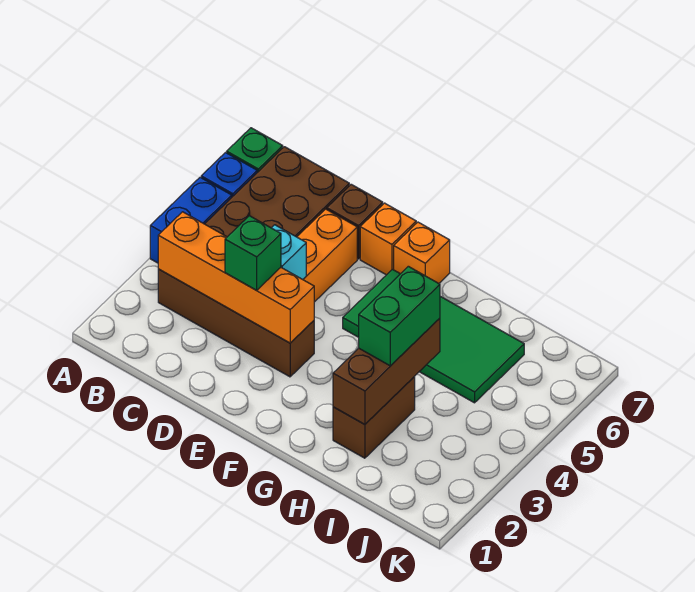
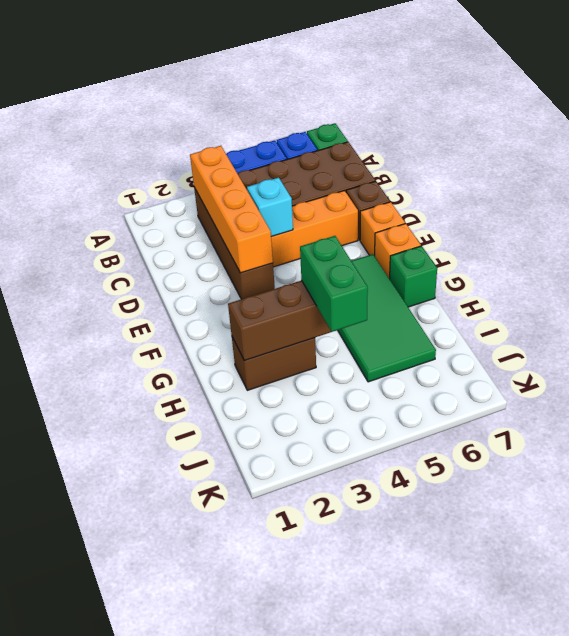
green brick D3 level 3 -> green brick G7 level 1
green brick H3:H4 level 3 -> green brick H4:I4 level 3

